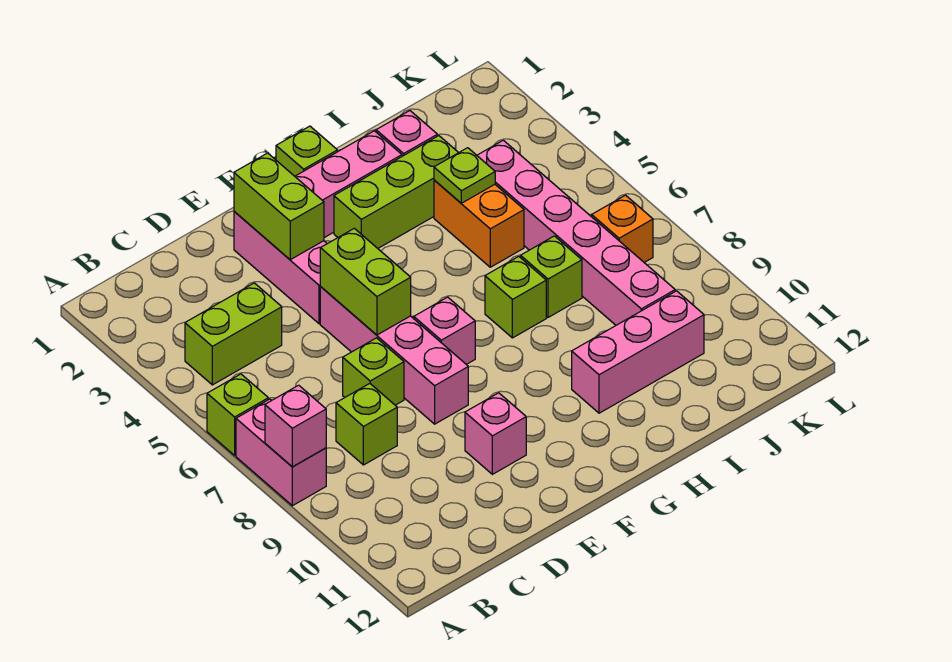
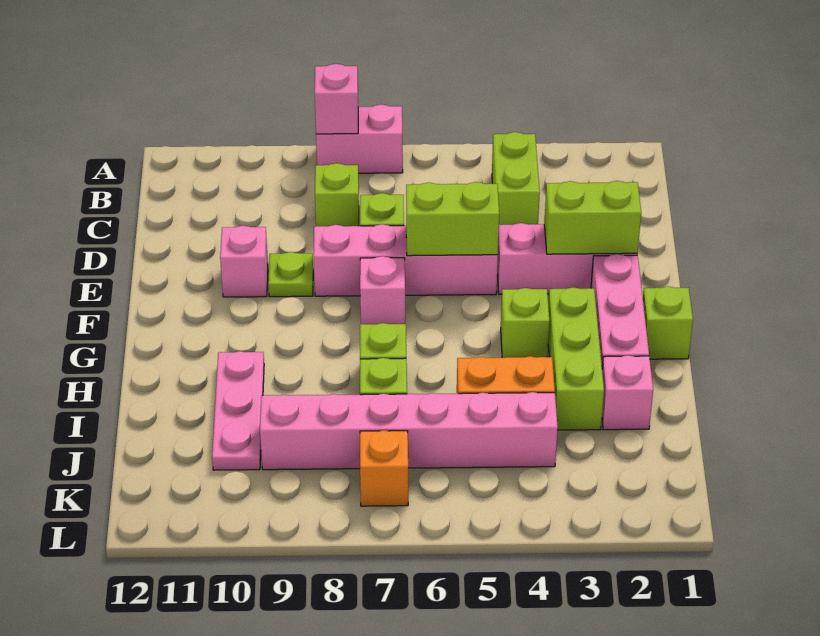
lime brick A6 level 1 -> lime brick G4 level 1
pink brick H10:J10 level 1 -> pink plate H10:J10 level 1
lime plate I4 level 2 -> lime plate E9 level 1

